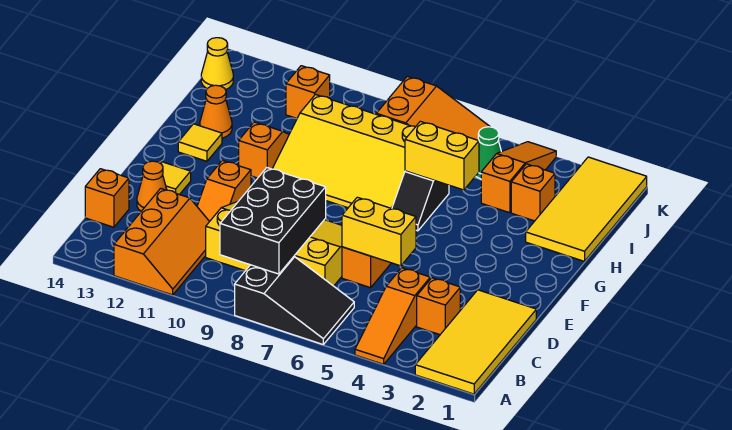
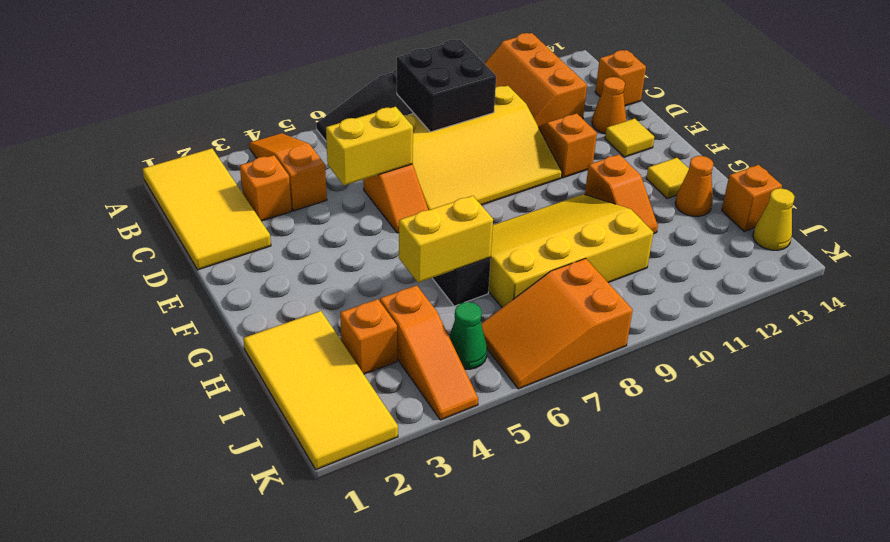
black brick B8:D9 level 2 -> black brick B8:C9 level 2
orange brick J11 level 1 -> orange brick I14 level 1

